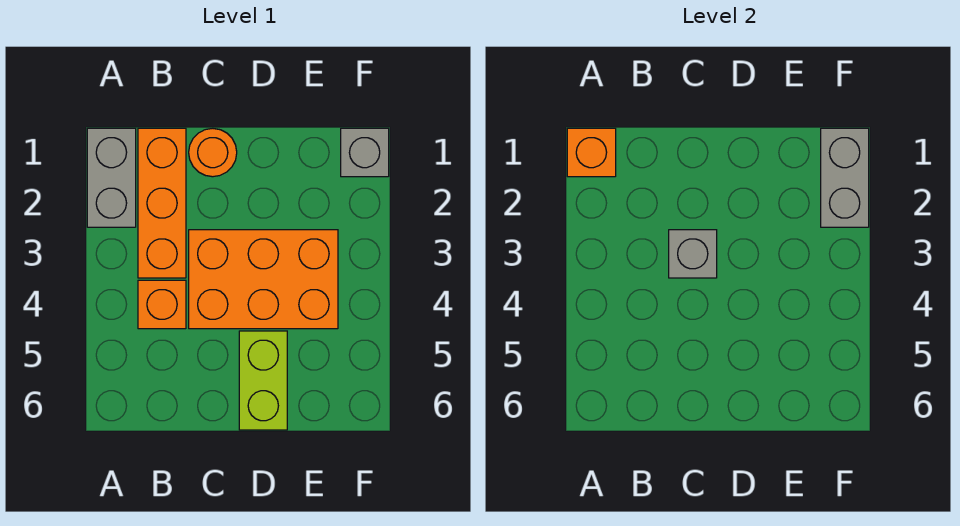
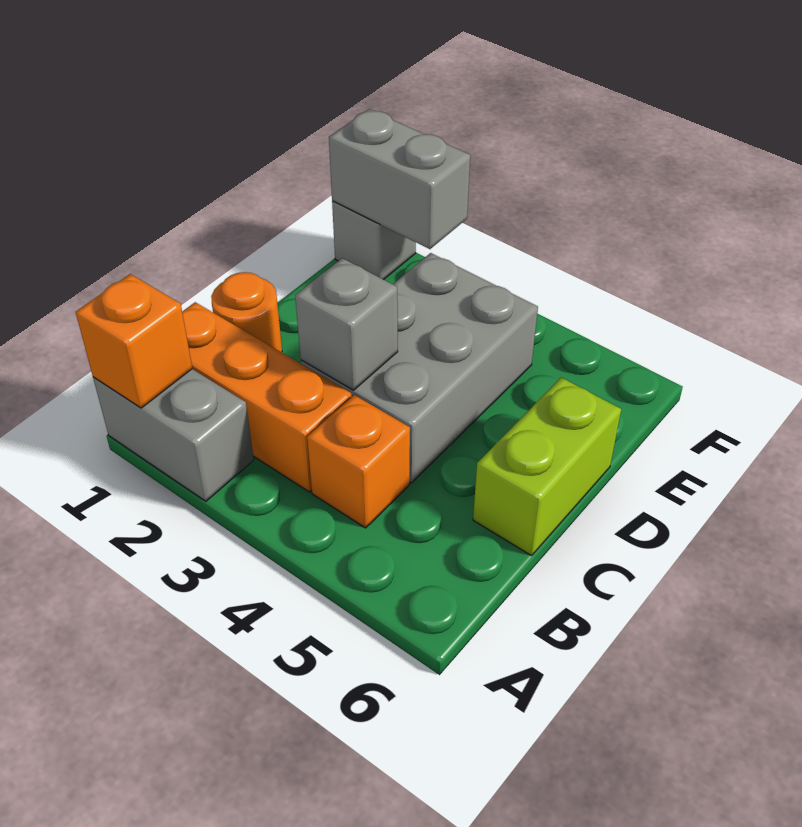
orange brick C3:E4 level 1 -> grey brick C3:E4 level 1
lime brick D5:D6 level 1 -> lime brick C6:D6 level 1

